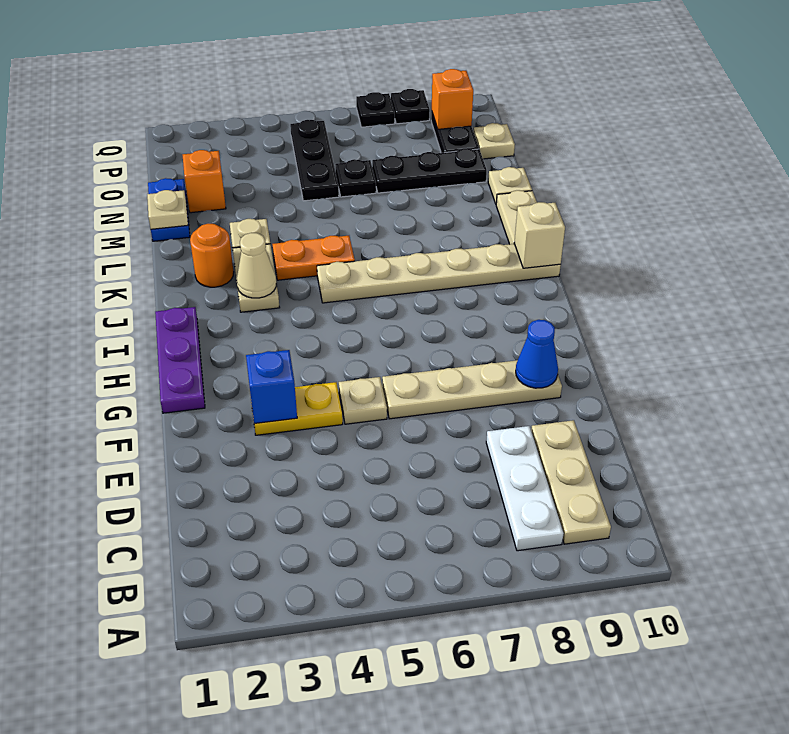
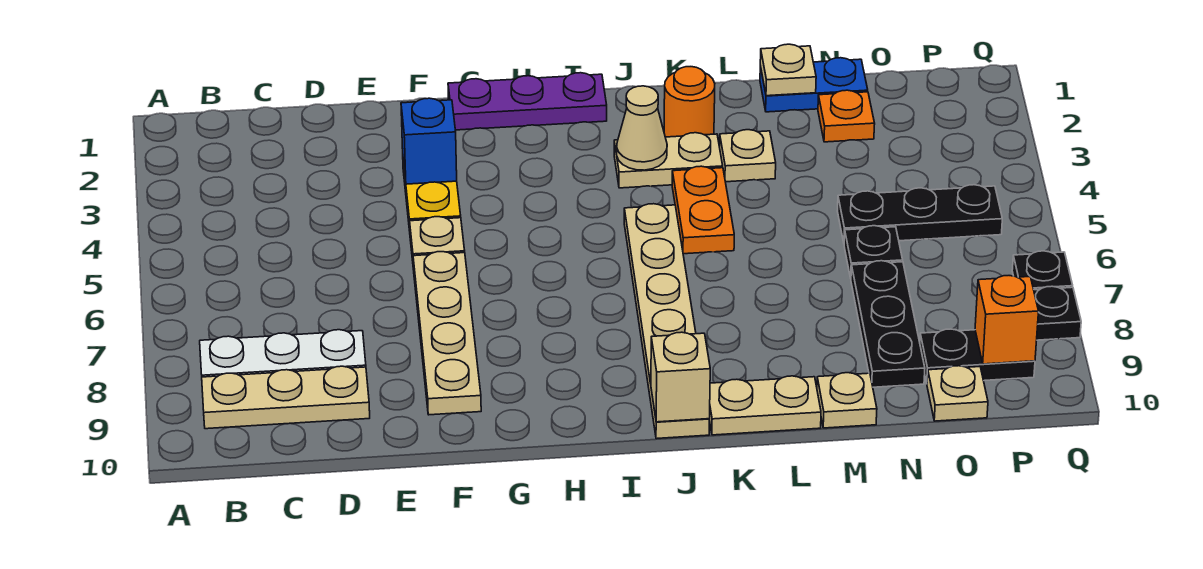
blue cone F9 level 2 -> none
orange brick N2 level 1 -> orange plate N2 level 1

